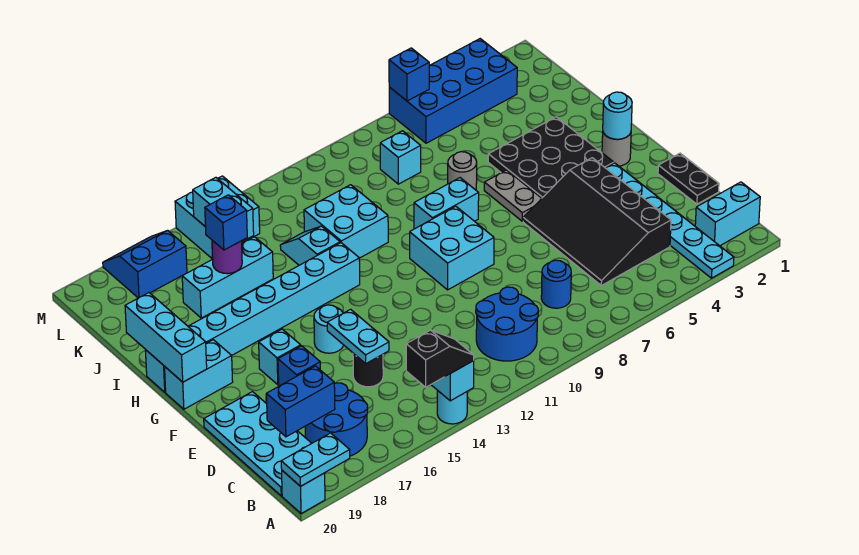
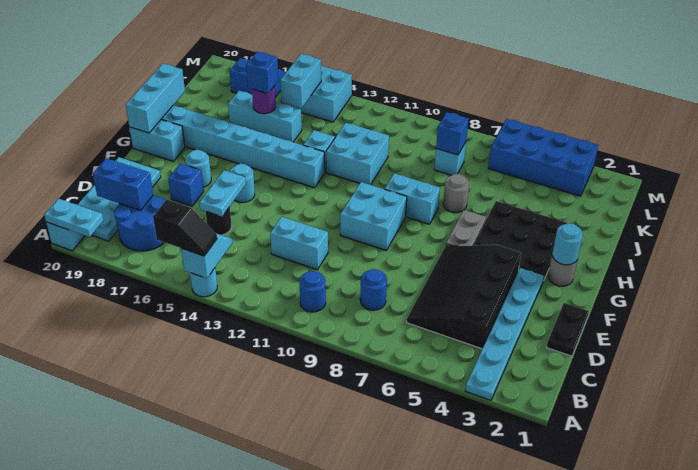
cyan brick B1:B2 level 1 -> cyan brick D11:D12 level 1
blue round brick B10:C11 level 1 -> blue round brick B10 level 1
cyan brick F17 level 1 -> cyan round brick F17 level 1
blue brick M6 level 2 -> blue brick K8 level 2

